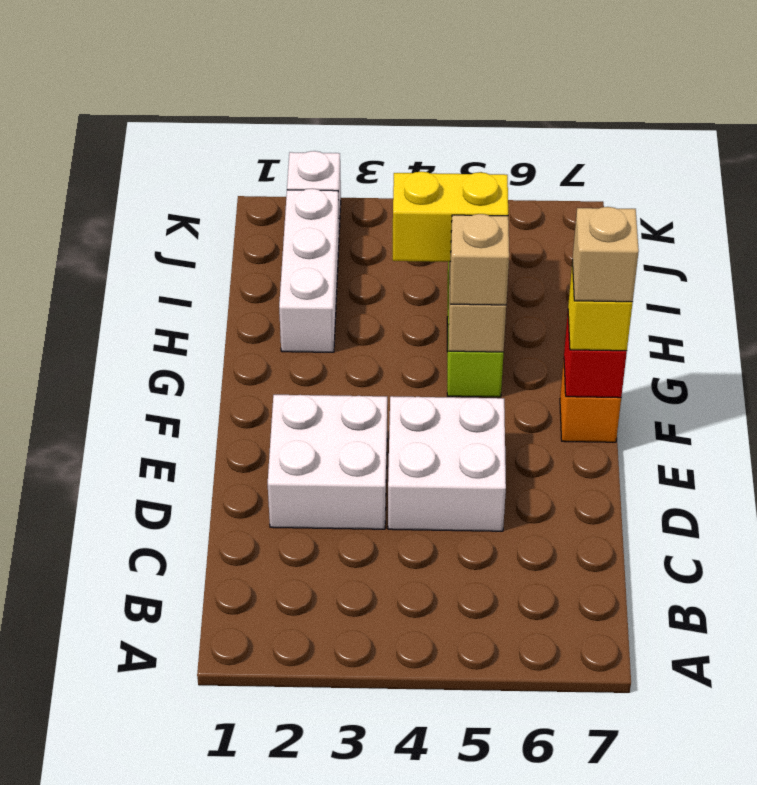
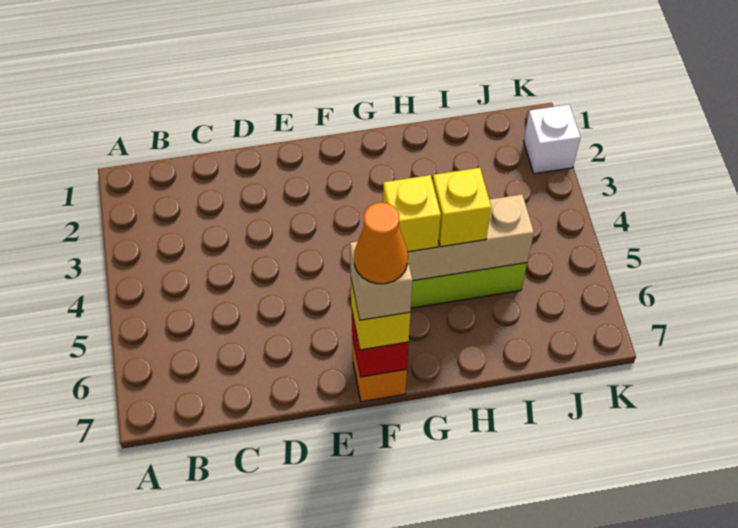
white brick D2:E3 level 1 -> none
white brick D4:E5 level 1 -> none
none -> orange cone F7 level 5
tan brick G5 level 3 -> yellow brick G5 level 3
white brick H2:J2 level 1 -> none
yellow brick H4:H5 level 3 -> yellow brick H5 level 3

